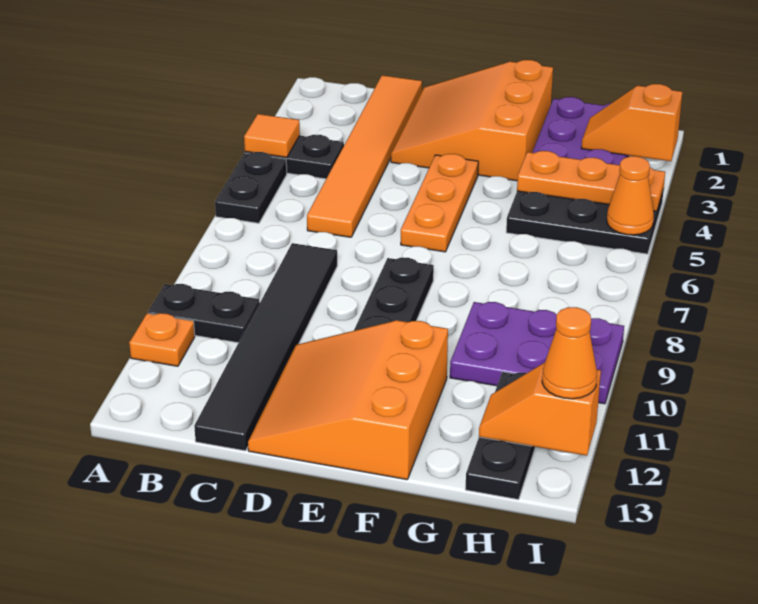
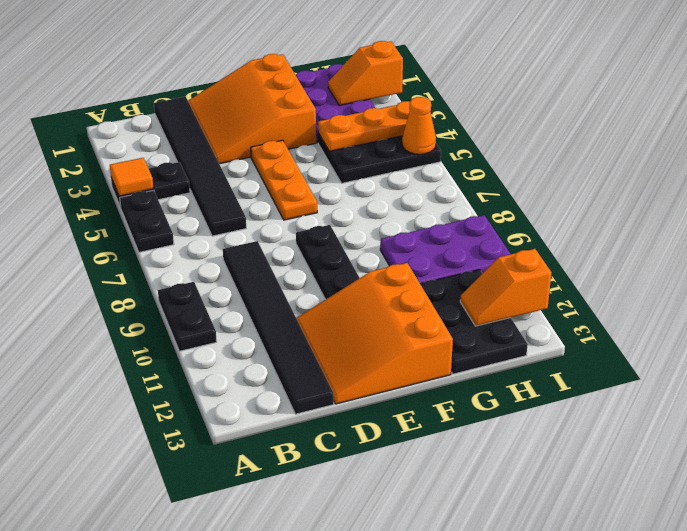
black plate A10:B10 level 1 -> black plate A9:A10 level 1
orange plate A11 level 1 -> none
orange tile C1:C6 level 1 -> black tile C1:C6 level 1
black plate H11:H13 level 1 -> black plate G11:H13 level 1
orange cone I12 level 3 -> none

